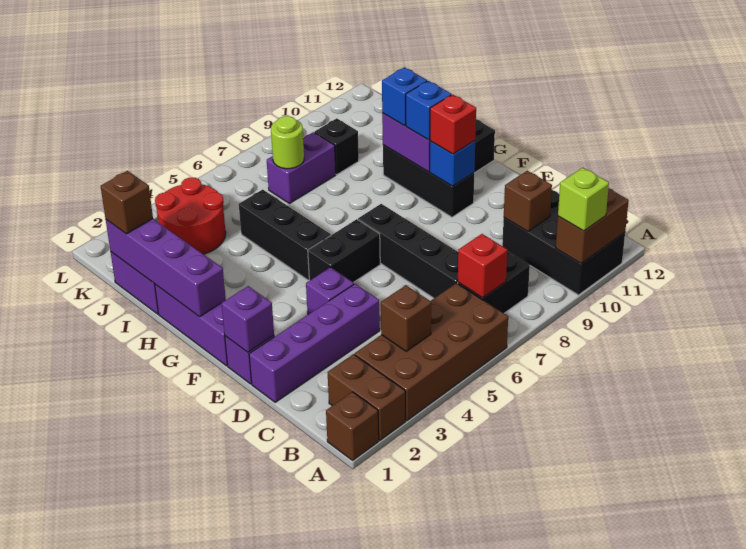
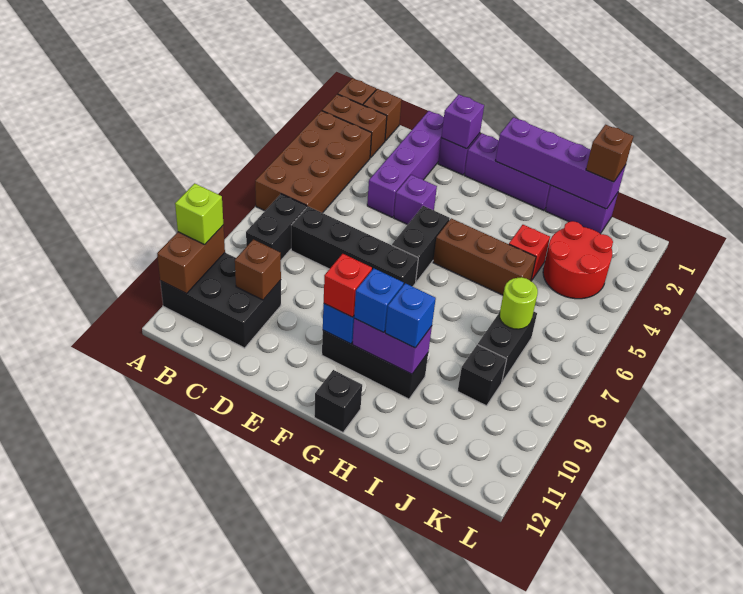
brown brick B4 level 2 -> brown brick B1 level 1
red brick B7 level 2 -> red brick I4 level 1
black brick G5:I5 level 1 -> brown brick G5:I5 level 1
purple brick J7:J8 level 1 -> black brick J7:J8 level 1

